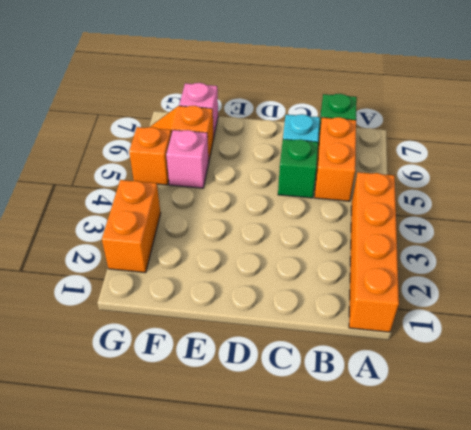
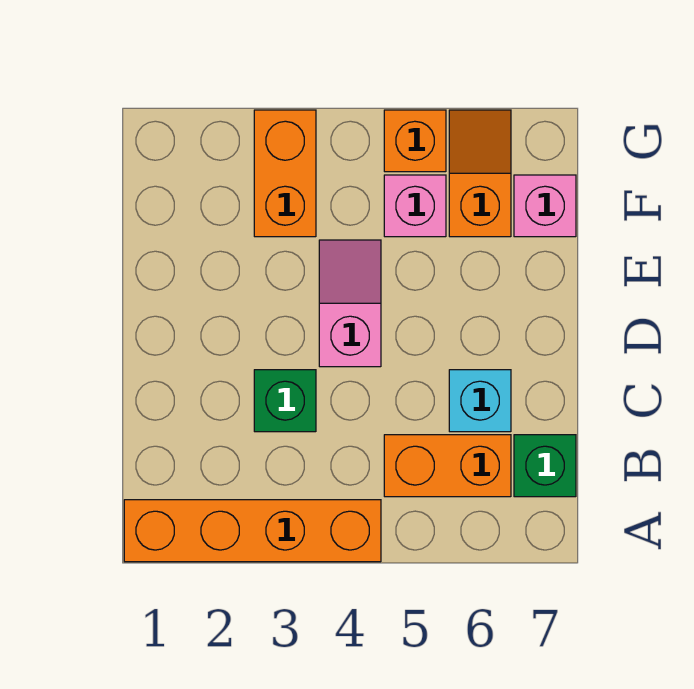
green brick C5 level 1 -> green brick C3 level 1
none -> pink slope D4:E4 level 1 top D
orange brick G2:G3 level 1 -> orange brick F3:G3 level 1

